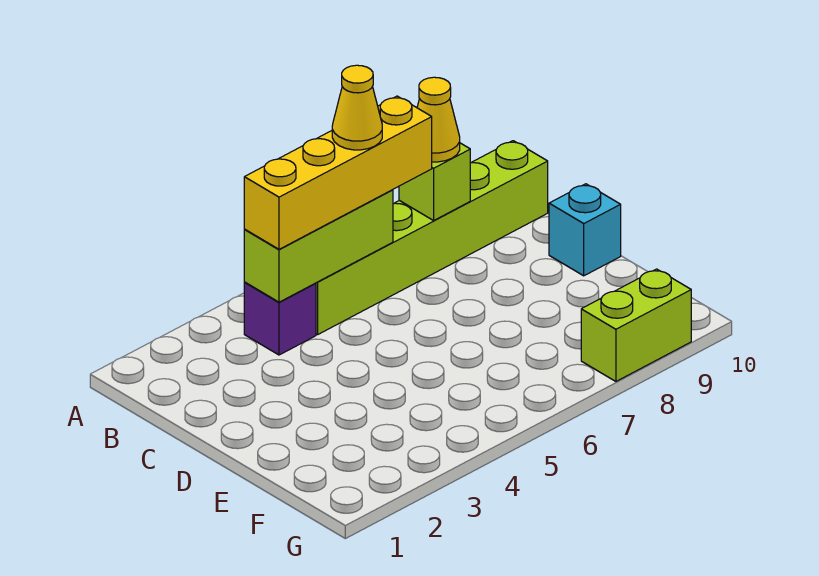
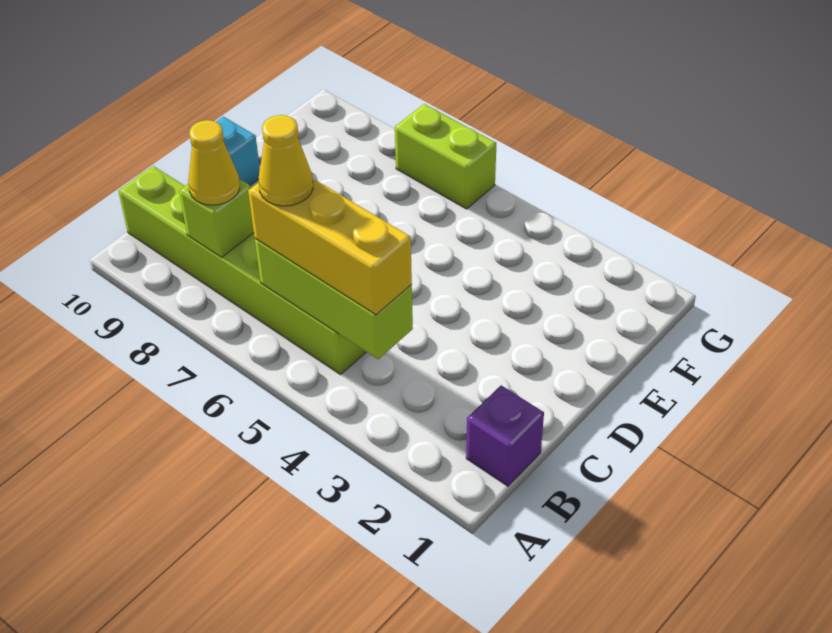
purple brick B4 level 1 -> purple brick B1 level 1
yellow brick B4:B7 level 3 -> yellow brick B4:B6 level 3
lime brick G8:G9 level 1 -> lime brick G6:G7 level 1

